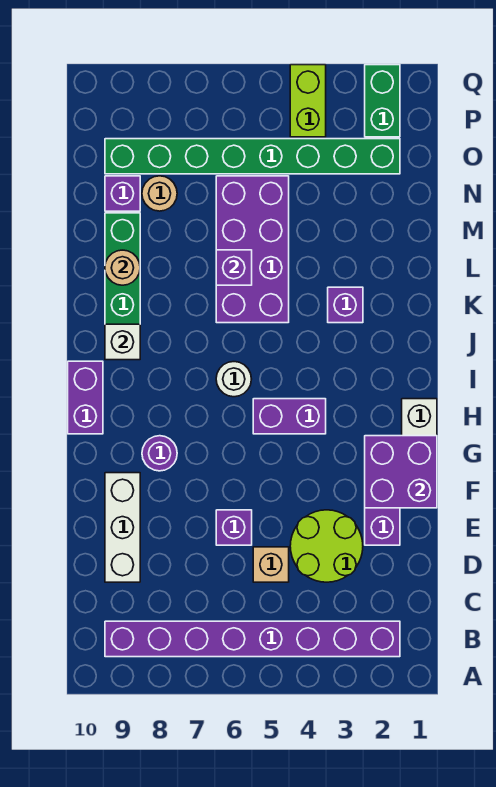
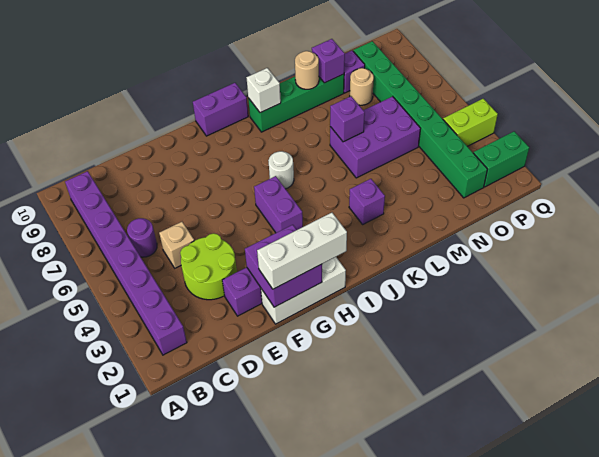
white brick D9:F9 level 1 -> white brick F1:H1 level 3
purple brick E6 level 1 -> purple brick M9 level 2
purple round brick G8 level 1 -> purple round brick C6 level 1
purple brick K5:N6 level 1 -> purple brick L5:N6 level 1

